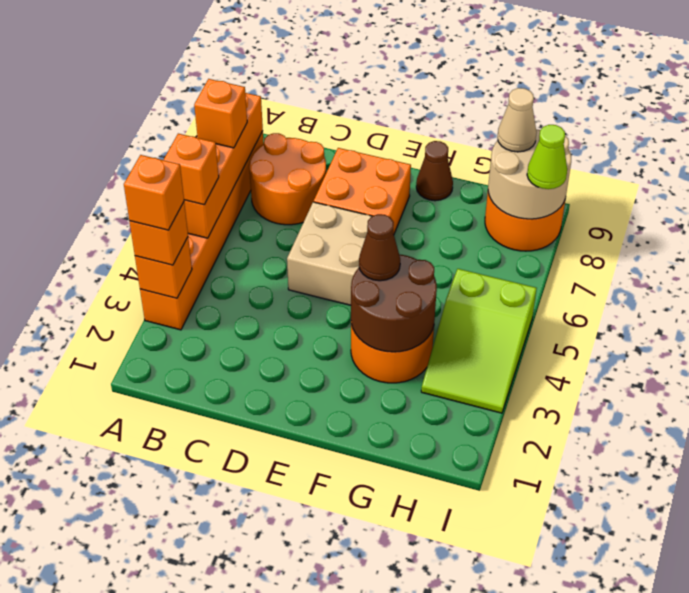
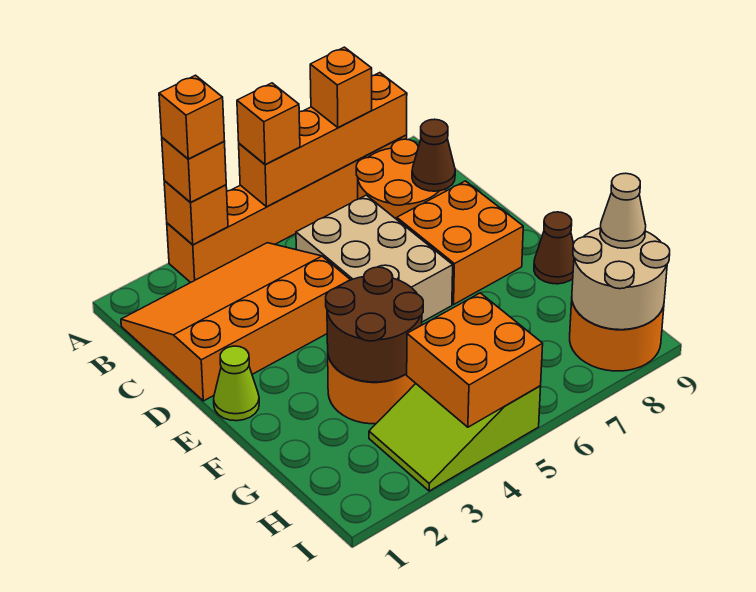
none -> orange slope B1:D4 level 1 top D
tan brick D5:E6 level 1 -> tan brick C5:E6 level 1
brown cone F4 level 3 -> brown cone C8 level 2
none -> orange brick H4:I5 level 2
lime cone I8 level 3 -> lime cone E1 level 1

